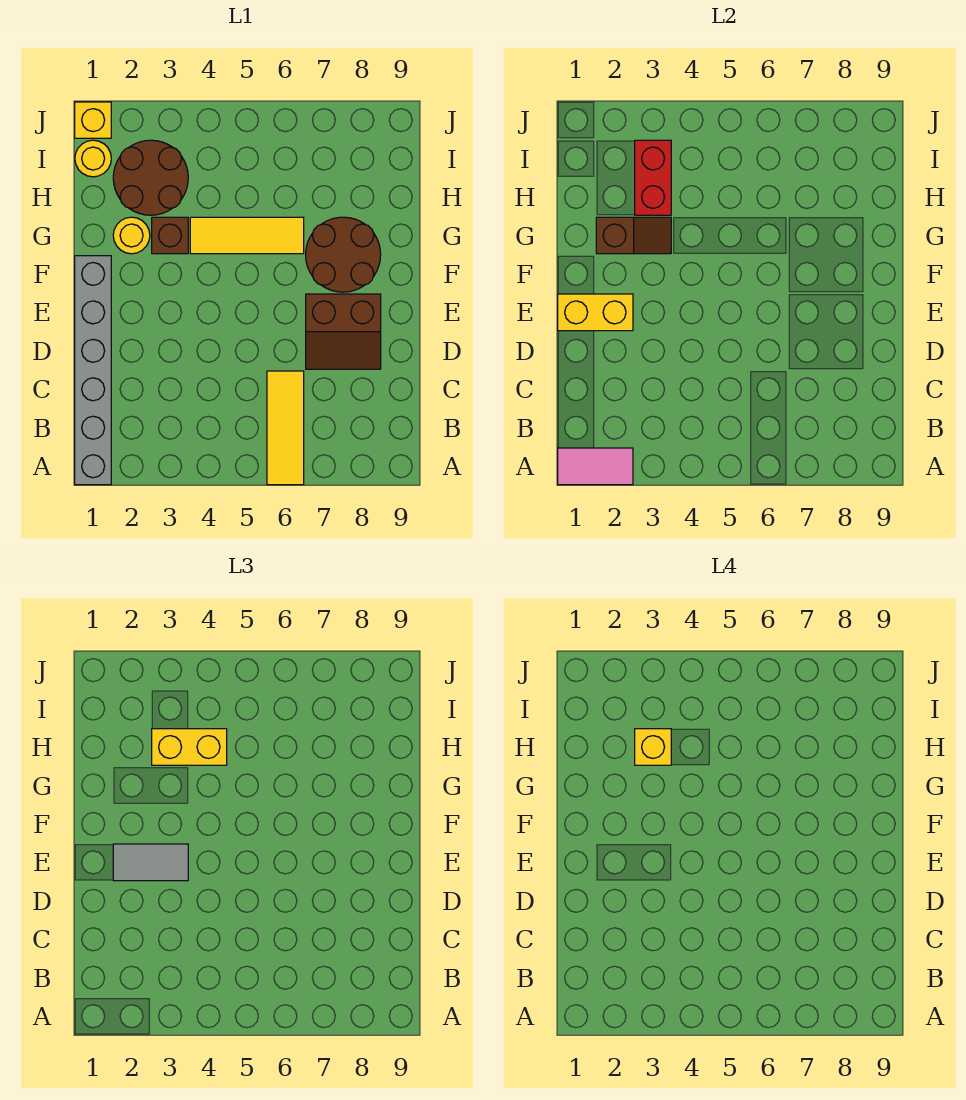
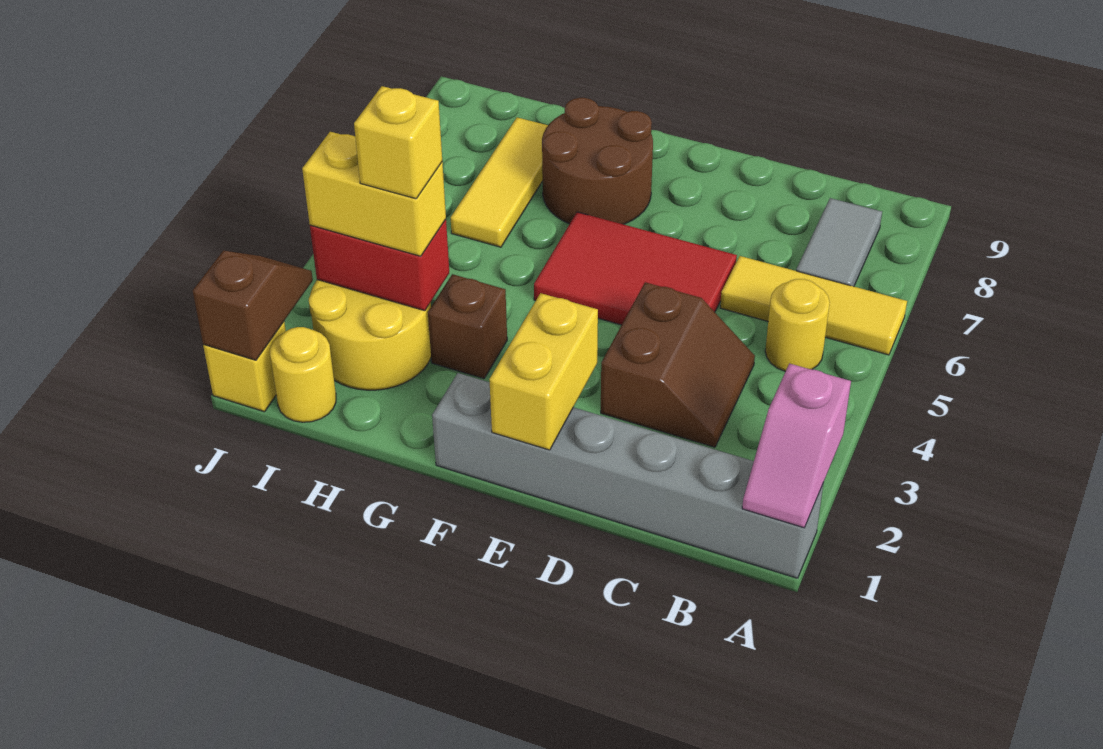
pink tile A1:A2 level 2 -> pink slope A1:A2 level 2 top 2
none -> red tile D5:F6 level 1
brown slope D7:E8 level 1 top E -> brown slope C3:D4 level 1 top D
grey tile E2:E3 level 3 -> grey tile B7:B8 level 1
yellow round brick G2 level 1 -> yellow round brick B5 level 1
brown slope G2:G3 level 2 top 2 -> brown slope J1:J2 level 2 top 1
yellow tile G4:G6 level 1 -> yellow tile H6:H8 level 1
brown round brick H2:I3 level 1 -> yellow round brick H2:I3 level 1
yellow brick H3:H4 level 3 -> yellow brick H3:I3 level 3

